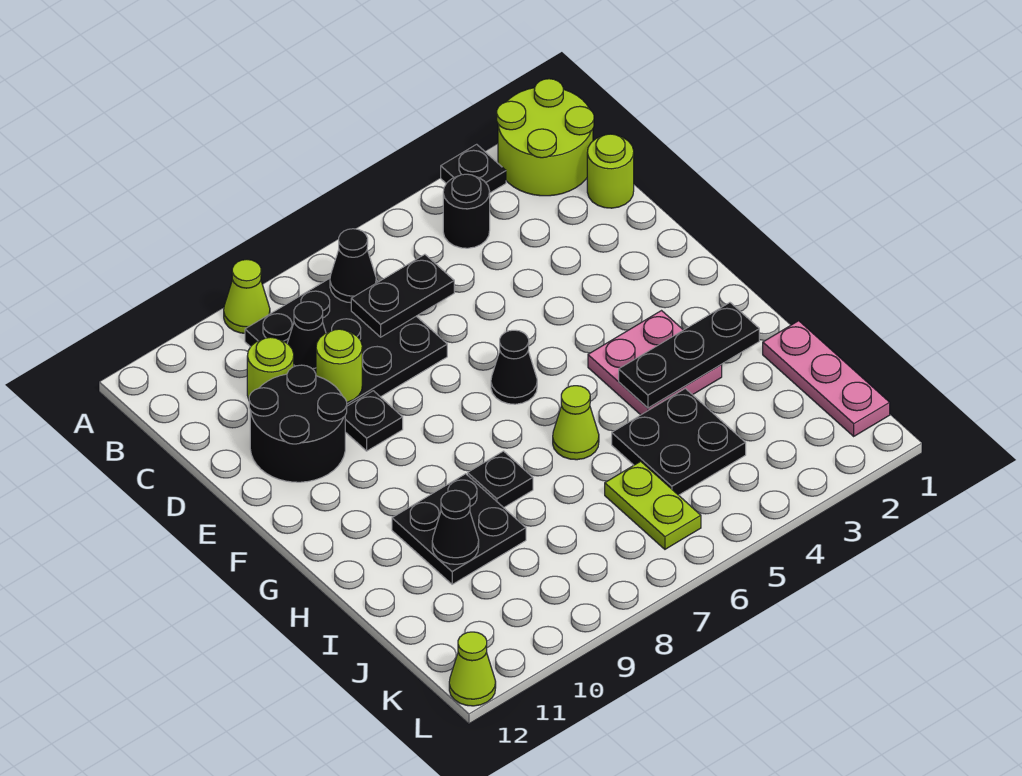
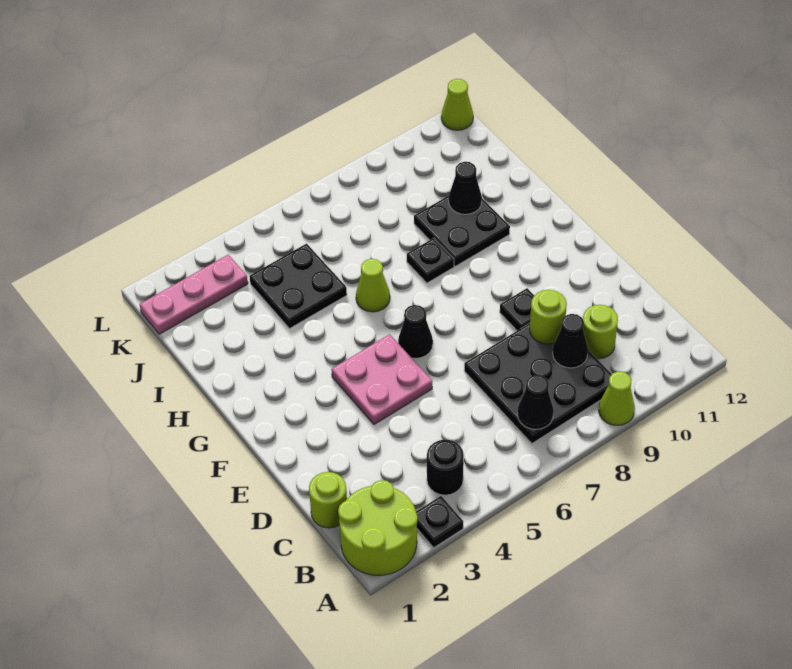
black plate C6:C7 level 2 -> none
black round brick D10:E11 level 1 -> none
pink plate G3:H4 level 1 -> pink plate E4:F5 level 1
black plate H2:H4 level 2 -> none
pink plate I1:K1 level 1 -> pink plate K1:K3 level 1
lime plate J6:K6 level 1 -> none

